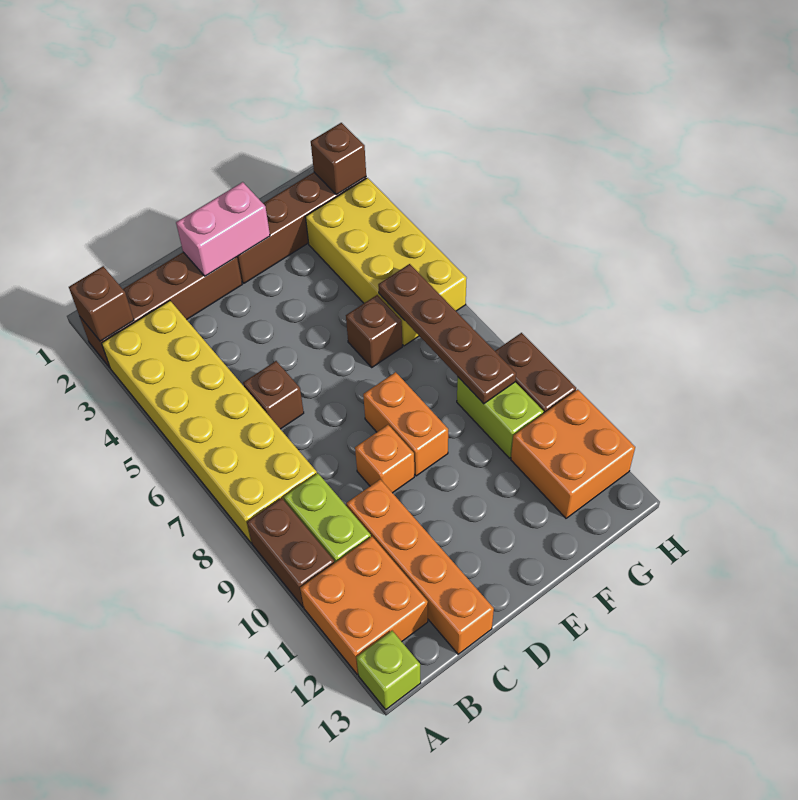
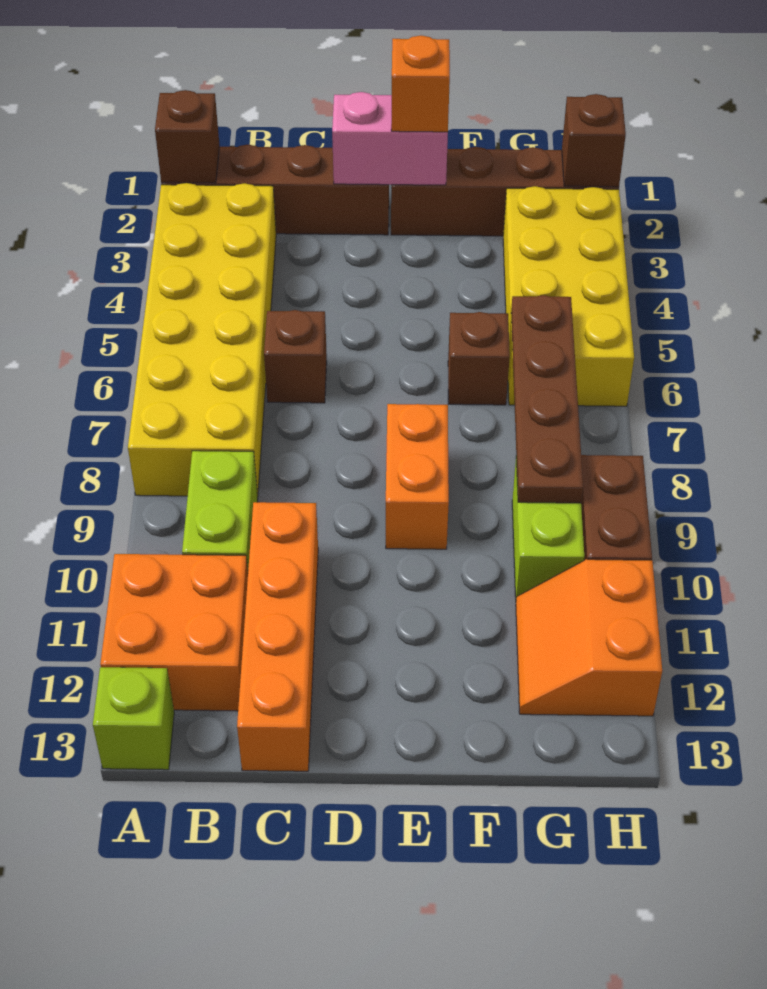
brown brick A9:A10 level 1 -> none
orange brick D9 level 1 -> orange brick E2 level 3
orange brick G11:H12 level 1 -> orange slope G11:H12 level 1 top H

